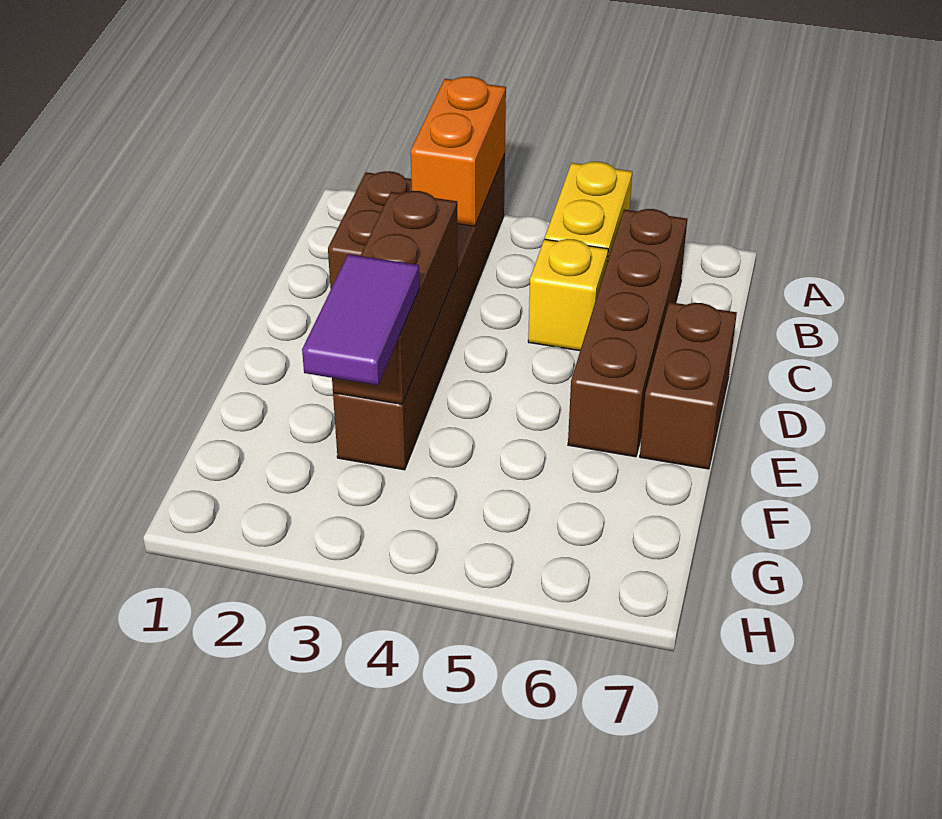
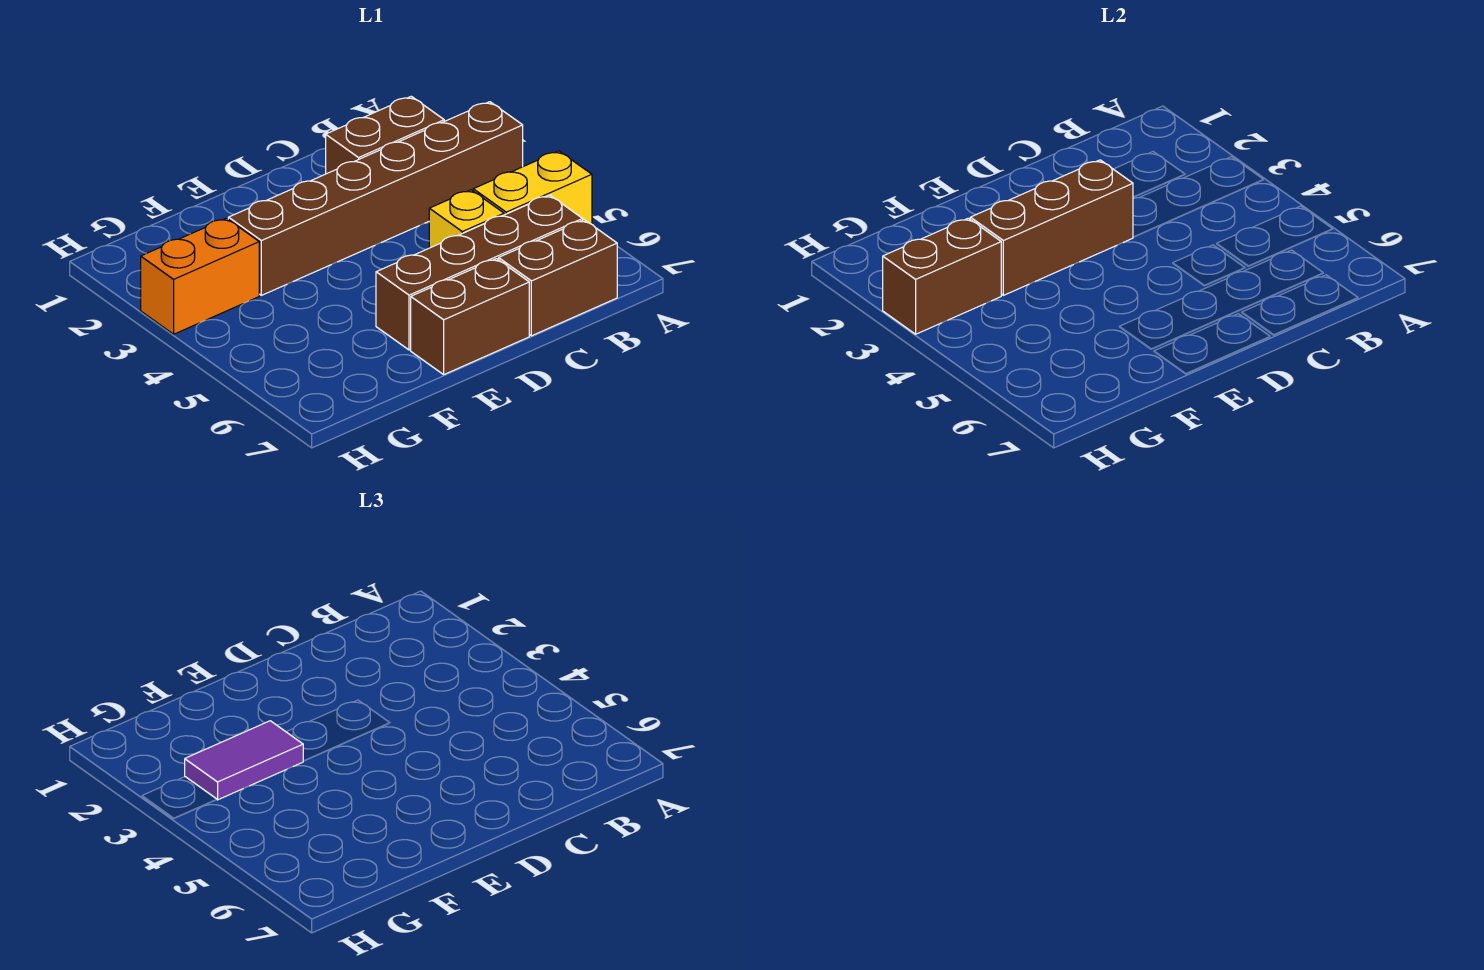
orange brick A3:B3 level 2 -> orange brick G3:H3 level 1
none -> brown brick B7:C7 level 1
none -> brown brick G3:H3 level 2

